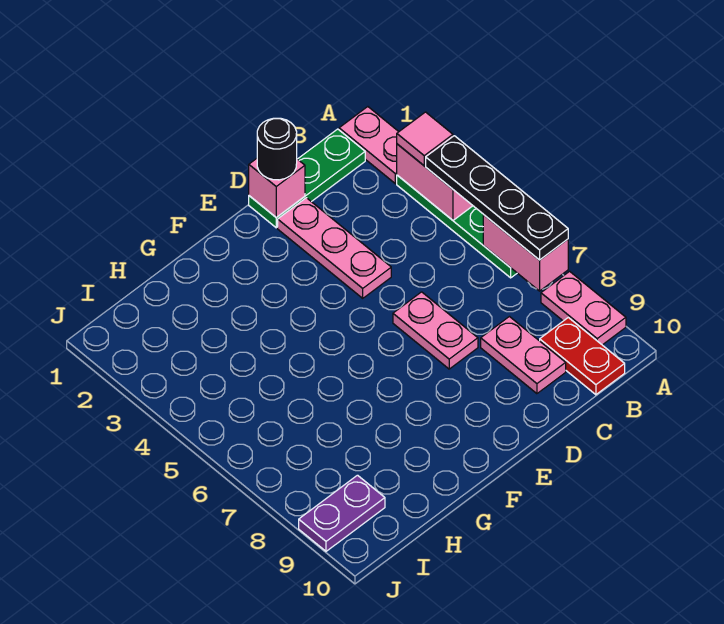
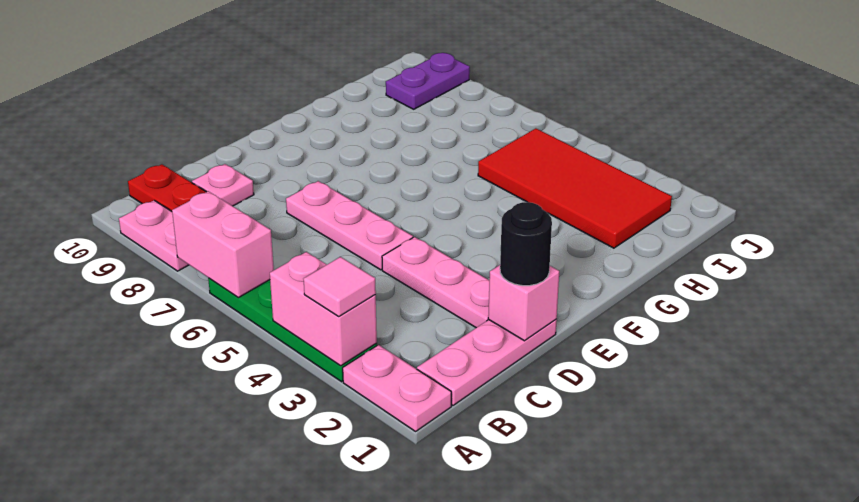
black plate A4:A7 level 3 -> none
green plate B1:D1 level 1 -> pink plate B1:D1 level 1
pink plate C8:C9 level 1 -> pink plate C9 level 1
pink plate D6:D7 level 1 -> pink plate D5:D7 level 1
none -> red tile H2:I5 level 1

